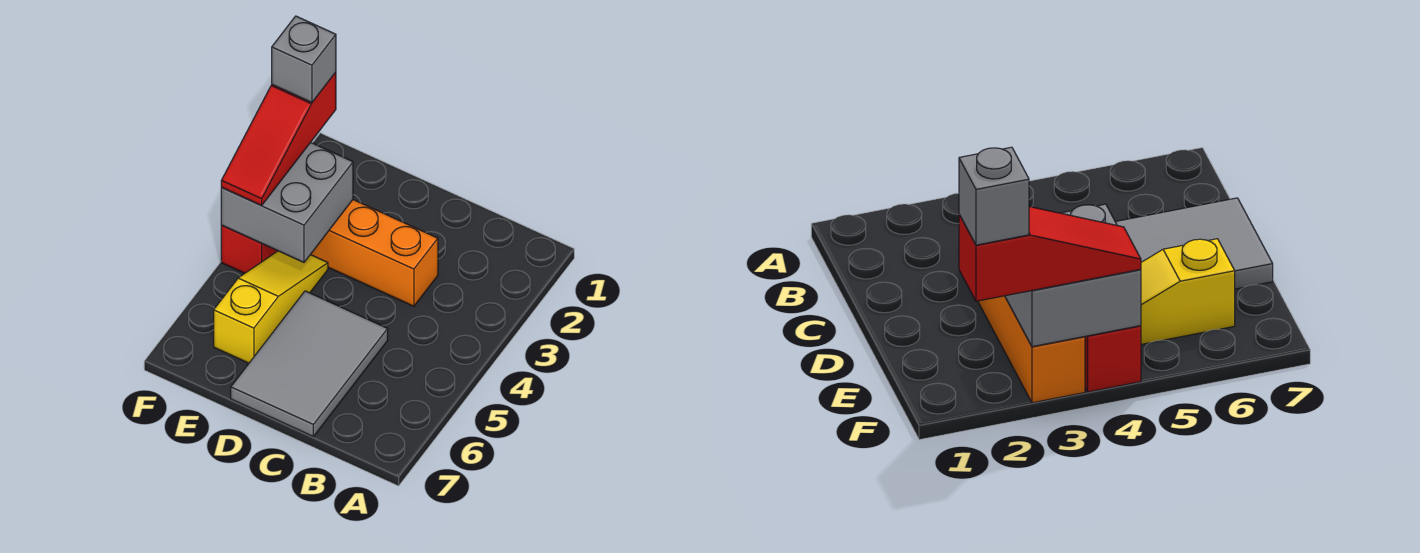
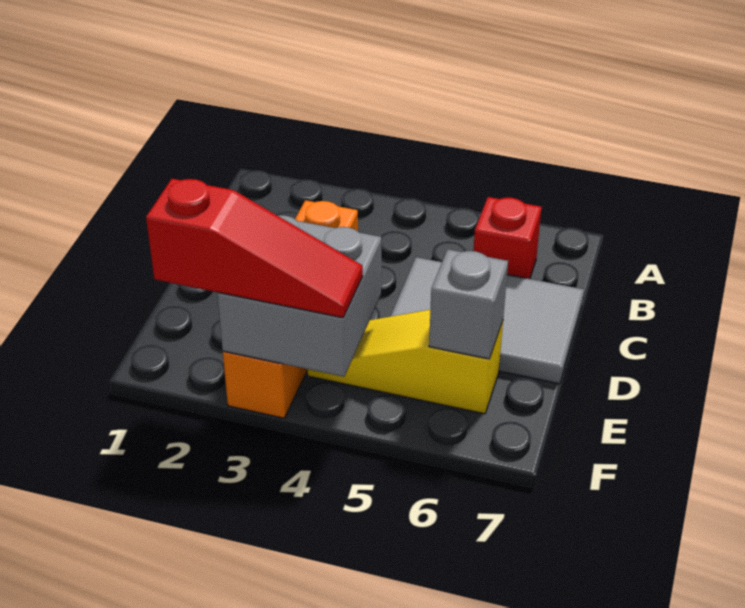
grey brick F2 level 4 -> grey brick E6 level 2
red brick F4 level 1 -> red brick B6 level 1

